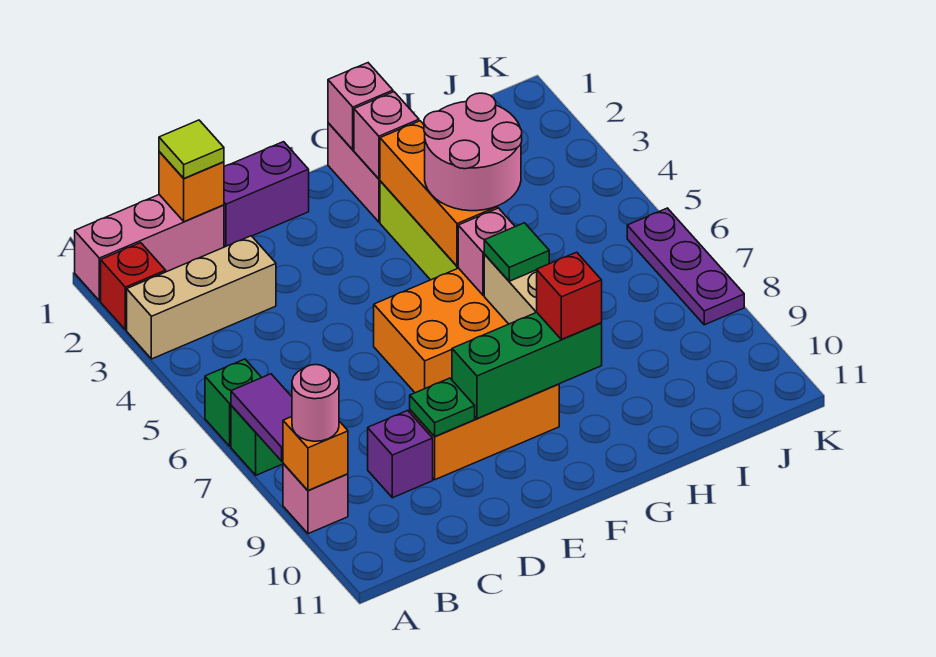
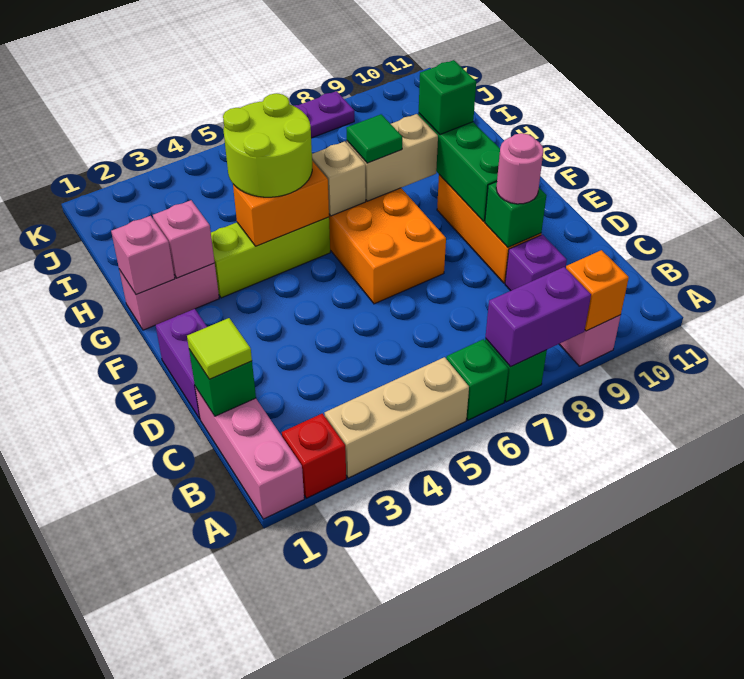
tan brick A3:C3 level 1 -> tan brick A3:A5 level 1
purple tile A7:A8 level 2 -> purple brick A7:A8 level 2
pink round brick A9 level 3 -> pink round brick D9 level 3
orange brick C1 level 2 -> green brick C1 level 2
green plate D9 level 2 -> green brick D9 level 2
orange brick G3:G5 level 2 -> orange brick G4:G5 level 2
pink round brick G4:H5 level 3 -> lime round brick G4:H5 level 3
pink brick G6 level 2 -> tan brick G6 level 2
red brick G9 level 3 -> green brick G9 level 3

